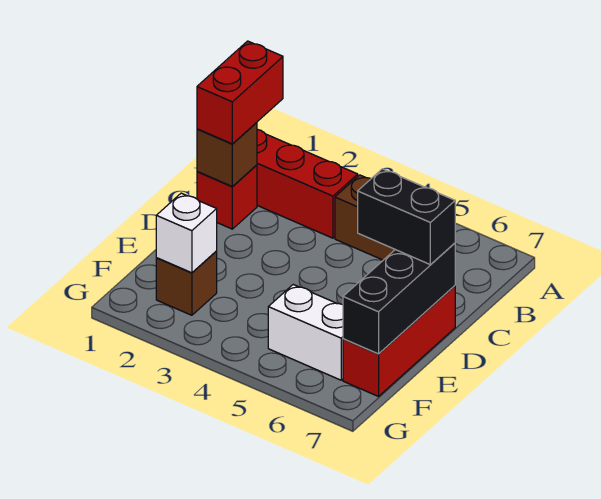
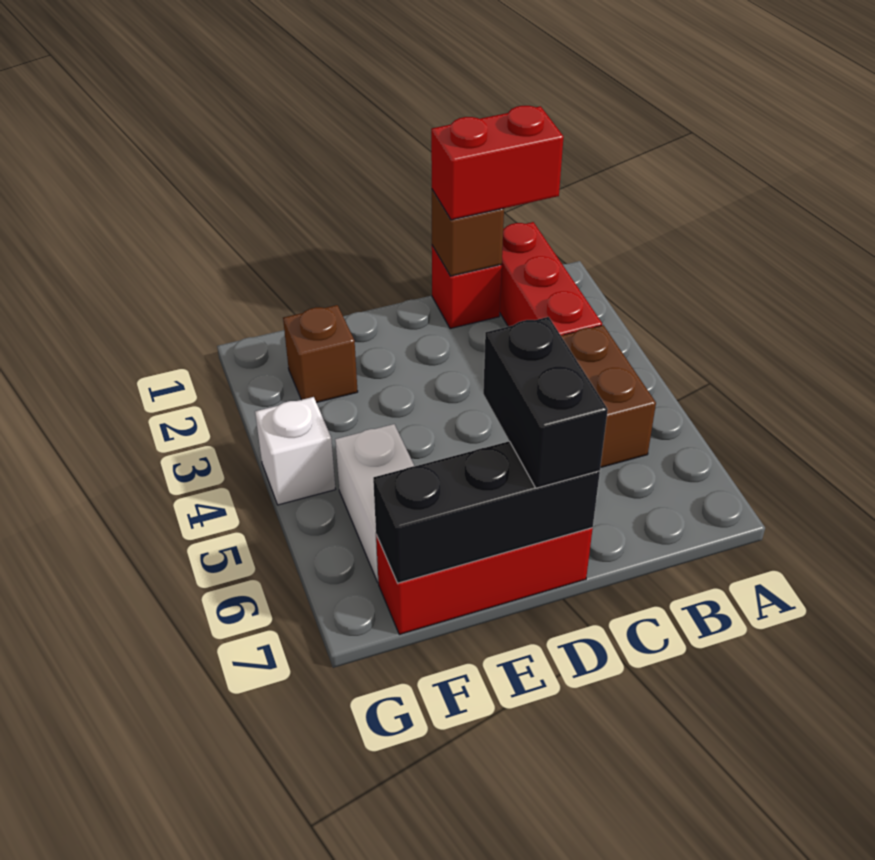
white brick F2 level 2 -> white brick G4 level 1

